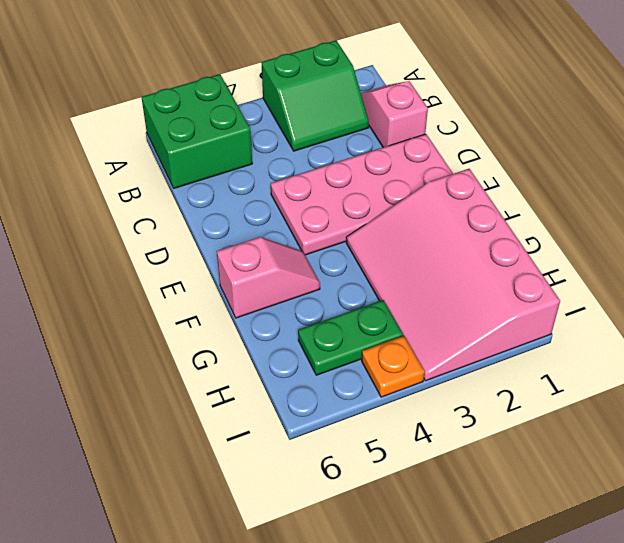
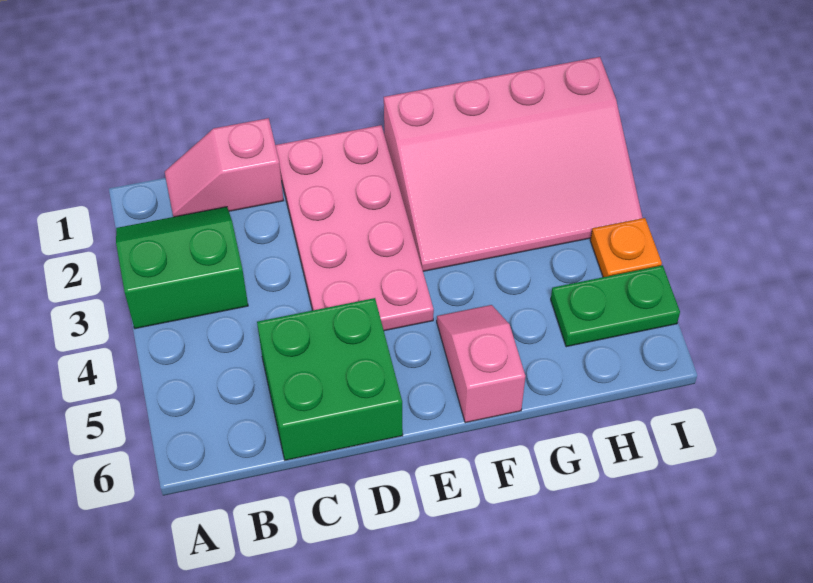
green slope A2:B3 level 1 top A -> green slope A2:B3 level 1 top 3
green brick A5:B6 level 1 -> green brick C5:D6 level 1
green plate H4:H5 level 1 -> green plate H5:I5 level 1

